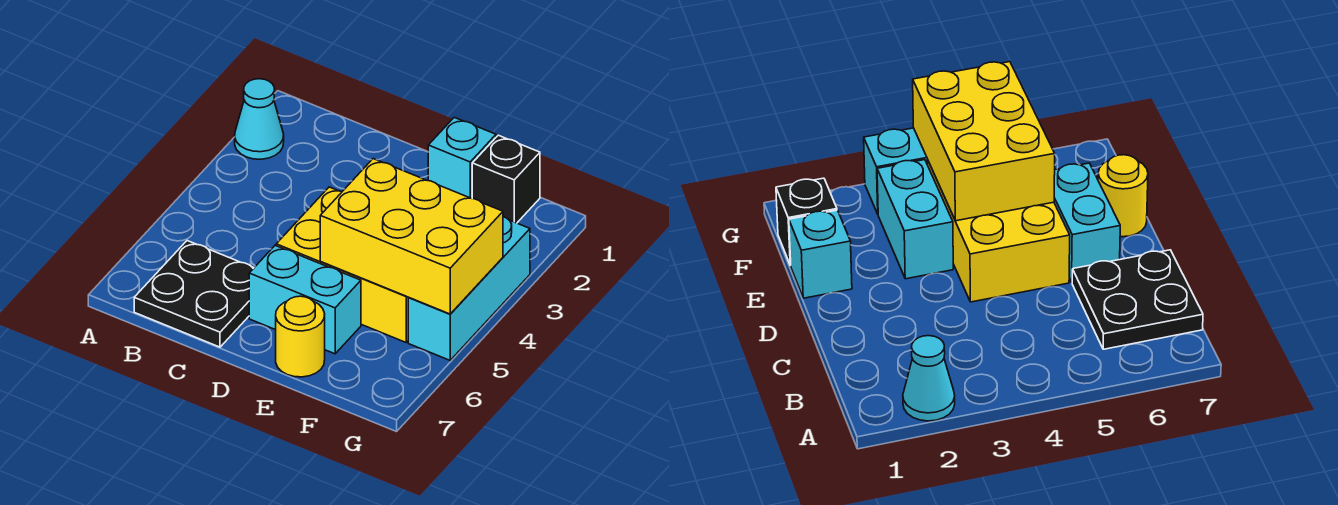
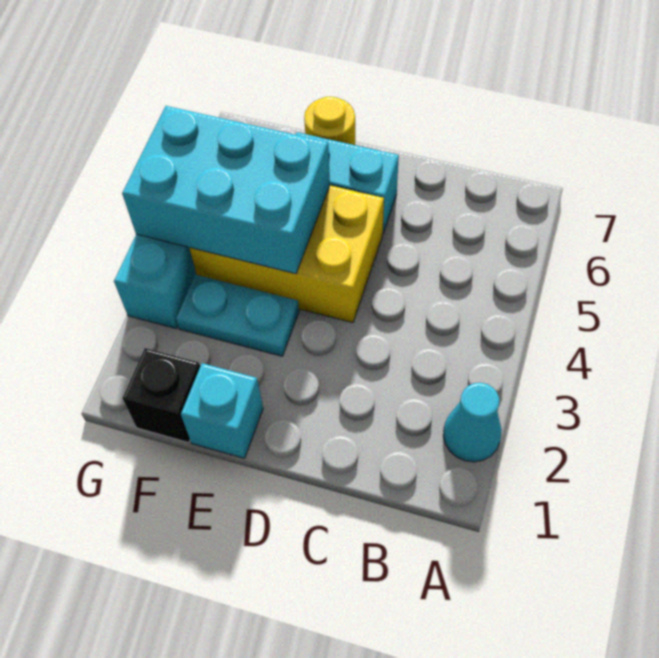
black plate B6:C7 level 1 -> none
cyan brick E3:F3 level 1 -> cyan plate E3:F3 level 1
yellow brick E4:G5 level 2 -> cyan brick E4:G5 level 2

